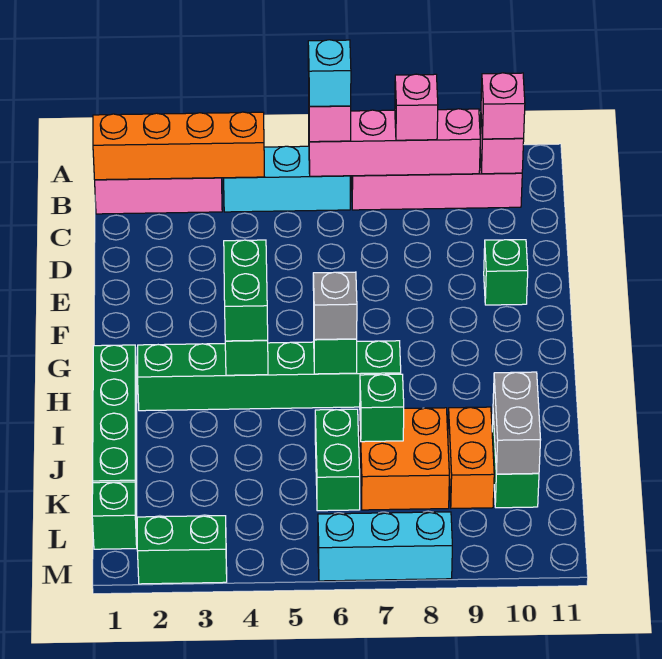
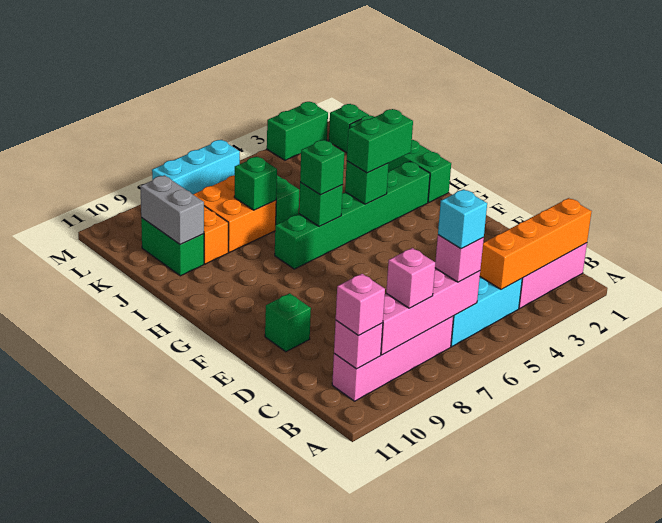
green brick G4:H4 level 3 -> green brick H3:H4 level 3
grey brick H6 level 3 -> green brick H6 level 3

